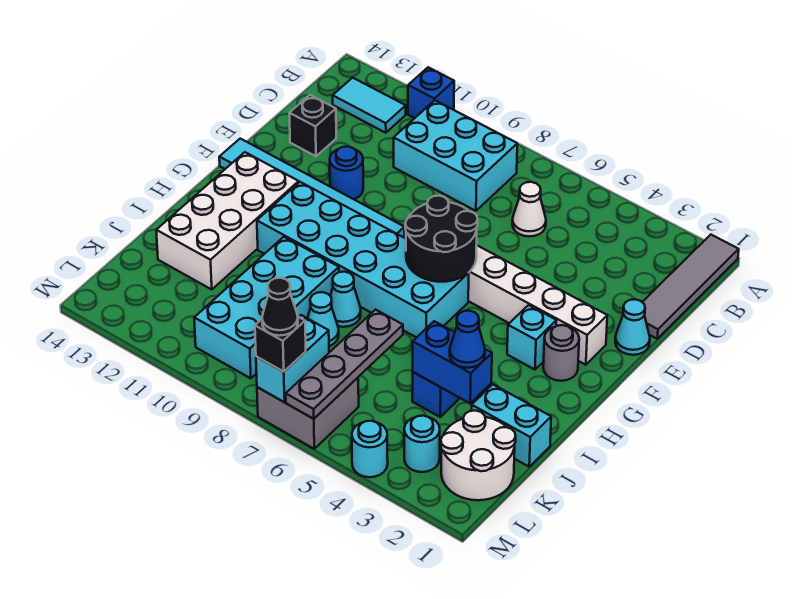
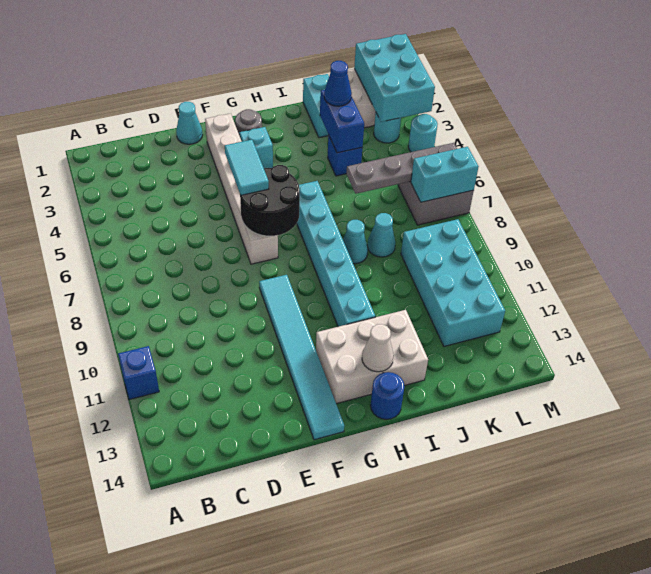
grey tile A1:D1 level 1 -> none
cyan brick B8:C10 level 1 -> cyan brick L1:M3 level 2
cyan tile B12:B13 level 1 -> cyan tile F5:F6 level 3
white cone C6 level 1 -> white cone H13 level 2
black brick D13 level 1 -> none
blue round brick E11 level 1 -> blue round brick H14 level 1
cyan brick G6:H11 level 1 -> cyan brick H6:H11 level 1
white brick G12:J13 level 1 -> white brick G12:I13 level 1
cyan brick I9:L10 level 1 -> cyan brick K9:L12 level 1
black brick M7 level 3 -> none
black cone M7 level 4 -> none

